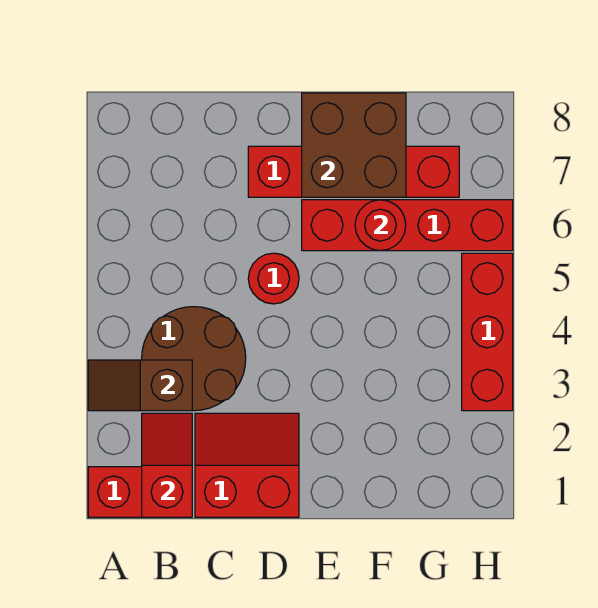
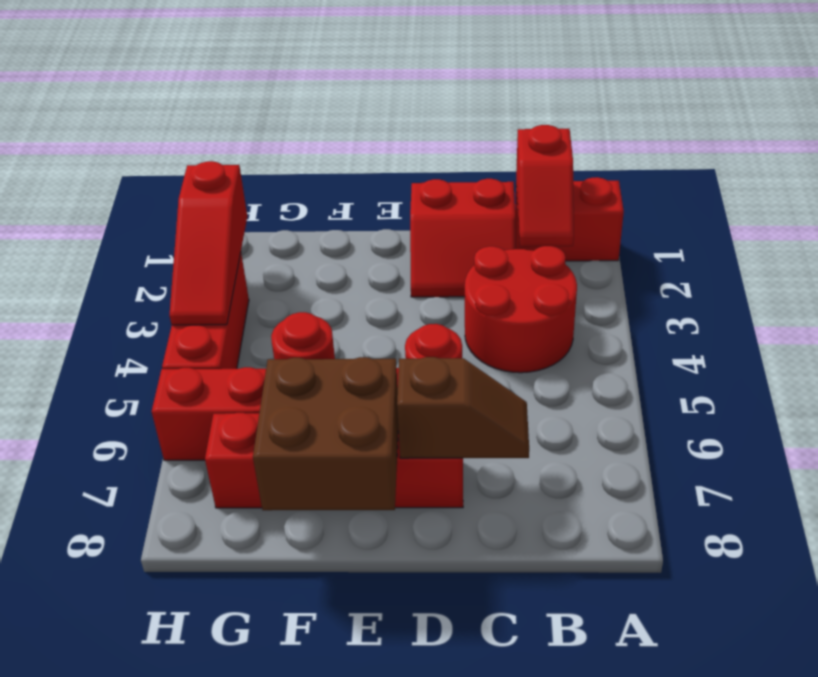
brown slope A3:B3 level 2 top B -> brown slope C7:D7 level 2 top D
brown round brick B3:C4 level 1 -> red round brick B3:C4 level 1
none -> red slope H2:H4 level 2 top 2

